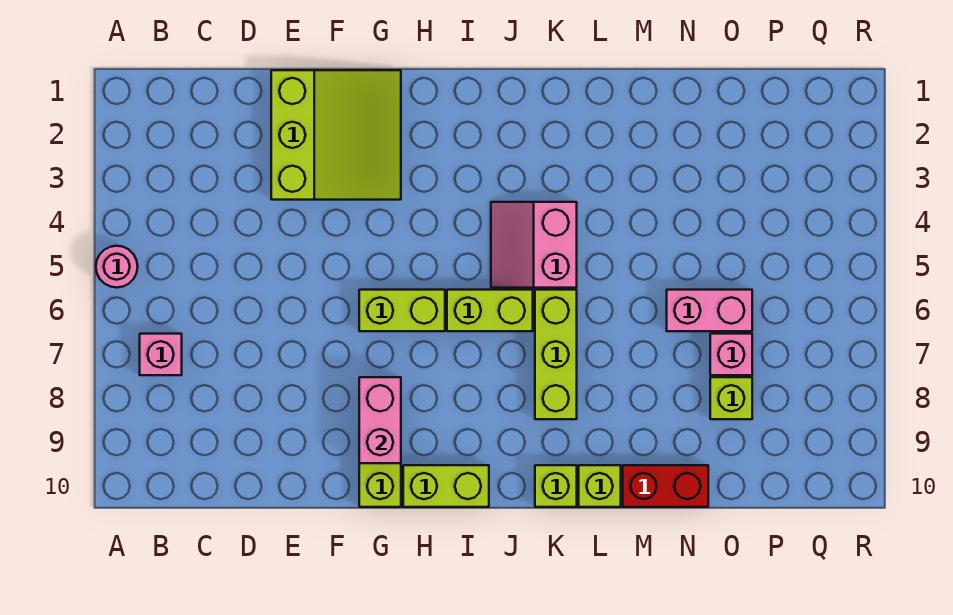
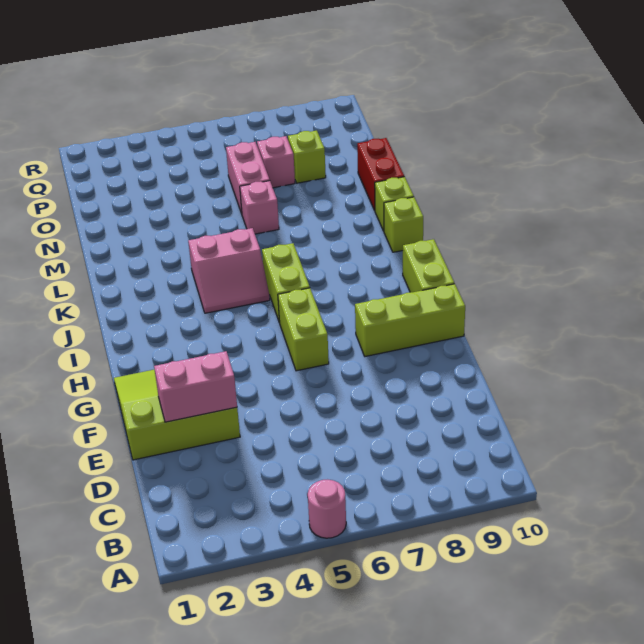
pink brick B7 level 1 -> pink brick M6 level 1
pink brick G8:G9 level 2 -> pink brick E2:E3 level 2
lime brick K6:K8 level 1 -> none

